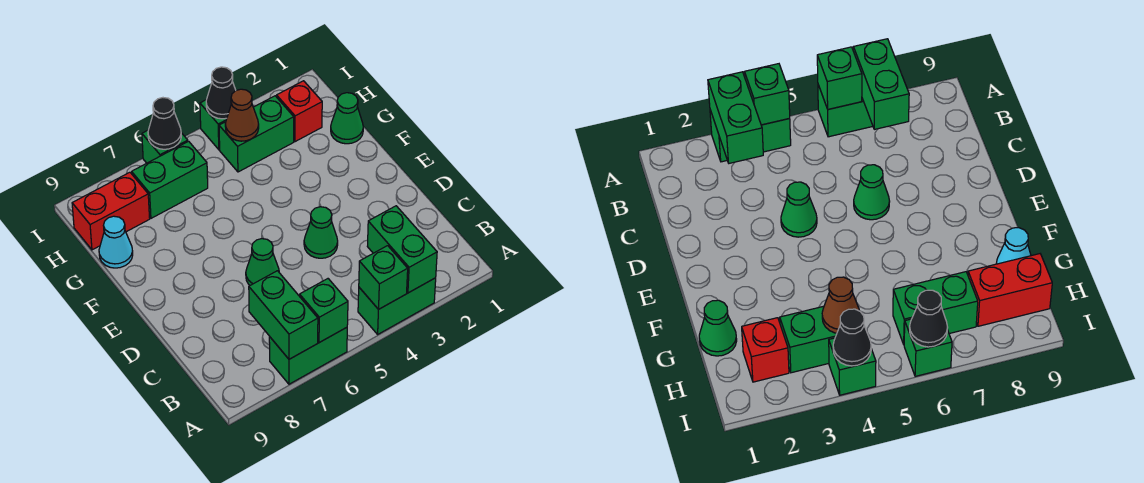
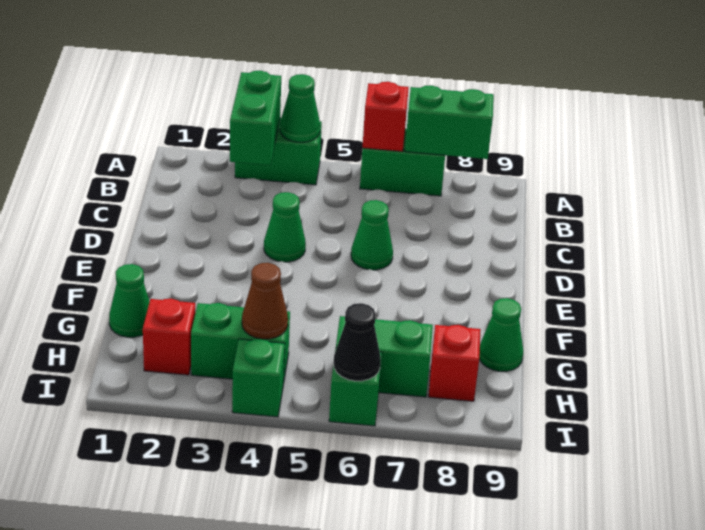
green brick A4 level 2 -> green cone A4 level 2
green brick A6 level 2 -> red brick A6 level 2
green brick A7:B7 level 2 -> green brick A7:A8 level 2
cyan cone G9 level 1 -> green cone G9 level 1
red brick H8:H9 level 1 -> red brick H8 level 1
black cone I4 level 2 -> none

